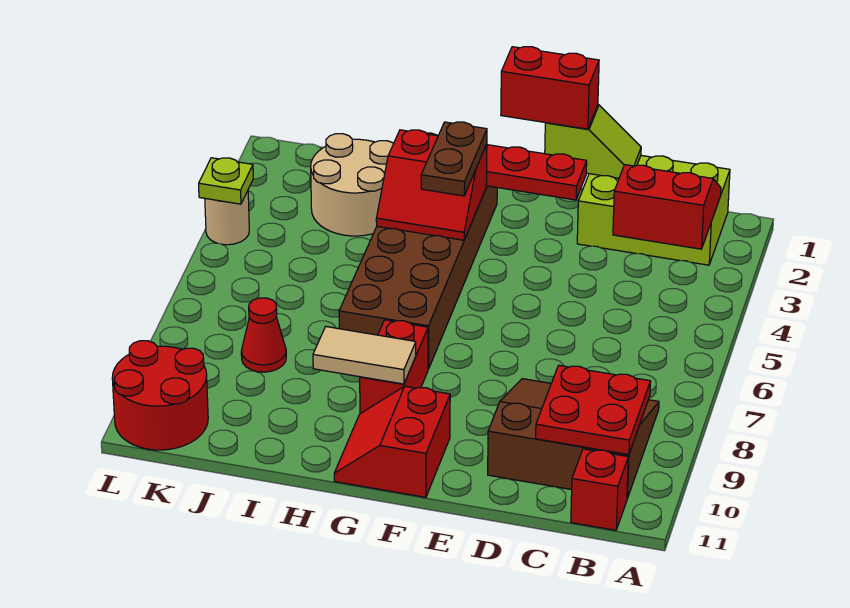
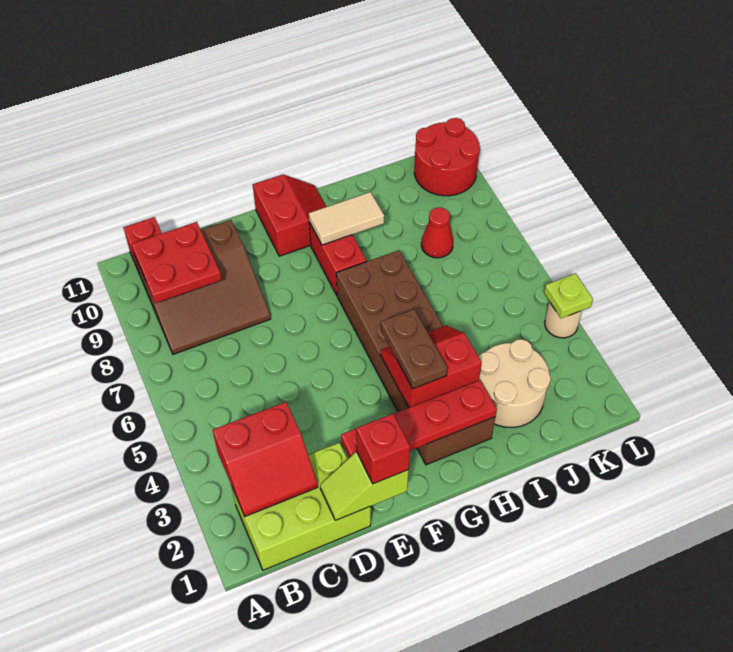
red brick E1:F1 level 3 -> red brick E1 level 3

